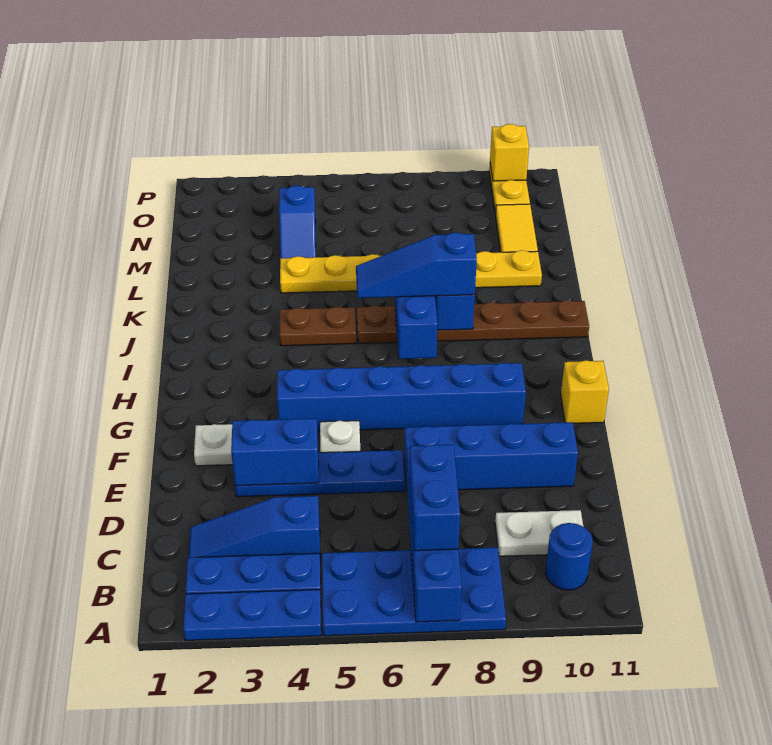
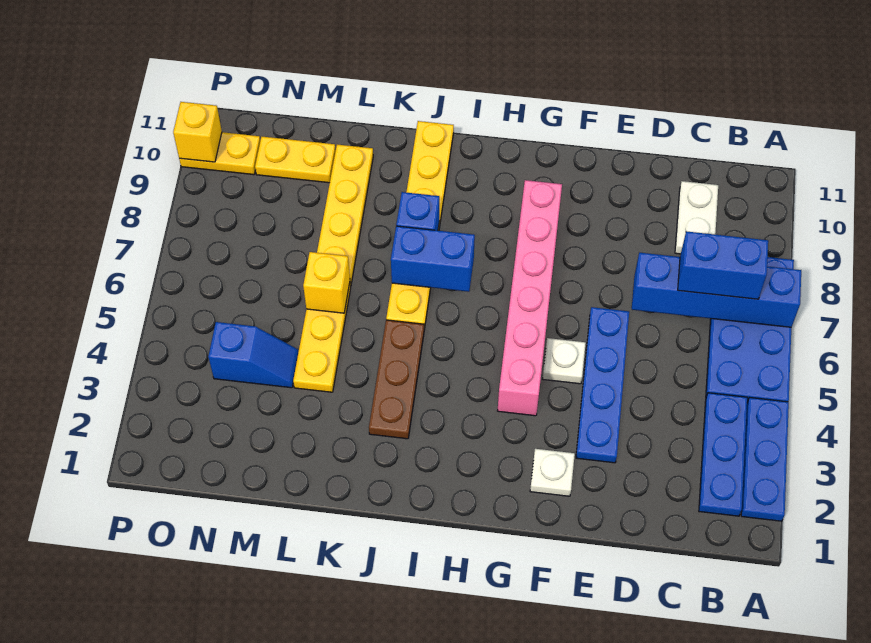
blue round brick B10 level 1 -> none
blue slope C2:C4 level 1 top 4 -> none
blue brick E3:E4 level 2 -> none
blue brick E7:E10 level 1 -> none
blue brick G4:G9 level 1 -> pink brick G4:G9 level 1
yellow brick G11 level 1 -> yellow brick L6 level 2
brown plate J4:J5 level 1 -> brown plate J3:J5 level 1
brown plate J6:J11 level 1 -> yellow plate J6:J11 level 1
blue slope J6:J8 level 3 top 8 -> none
yellow tile M10:N10 level 1 -> yellow plate M10:N10 level 1

